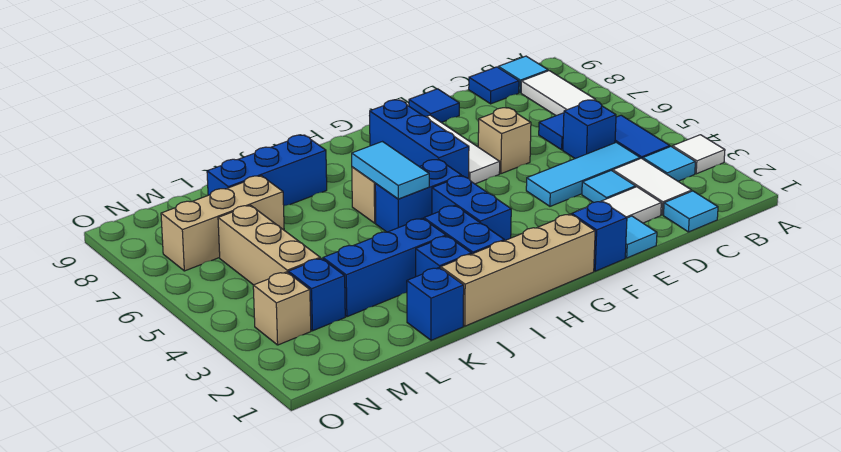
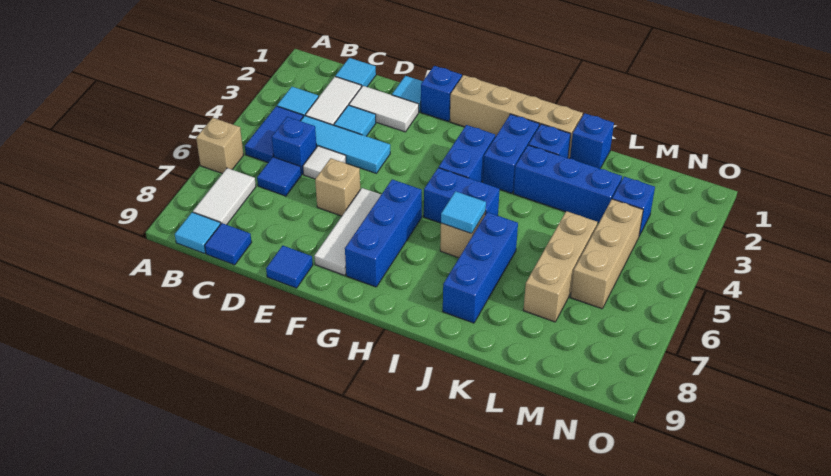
white tile A3 level 1 -> white tile D5 level 1
cyan tile I5:I6 level 2 -> cyan tile I6 level 2
blue brick J8:L8 level 1 -> blue brick J6:J8 level 1
tan brick L7:N7 level 1 -> tan brick L5:L7 level 1
tan brick N3 level 1 -> tan brick A6 level 1

